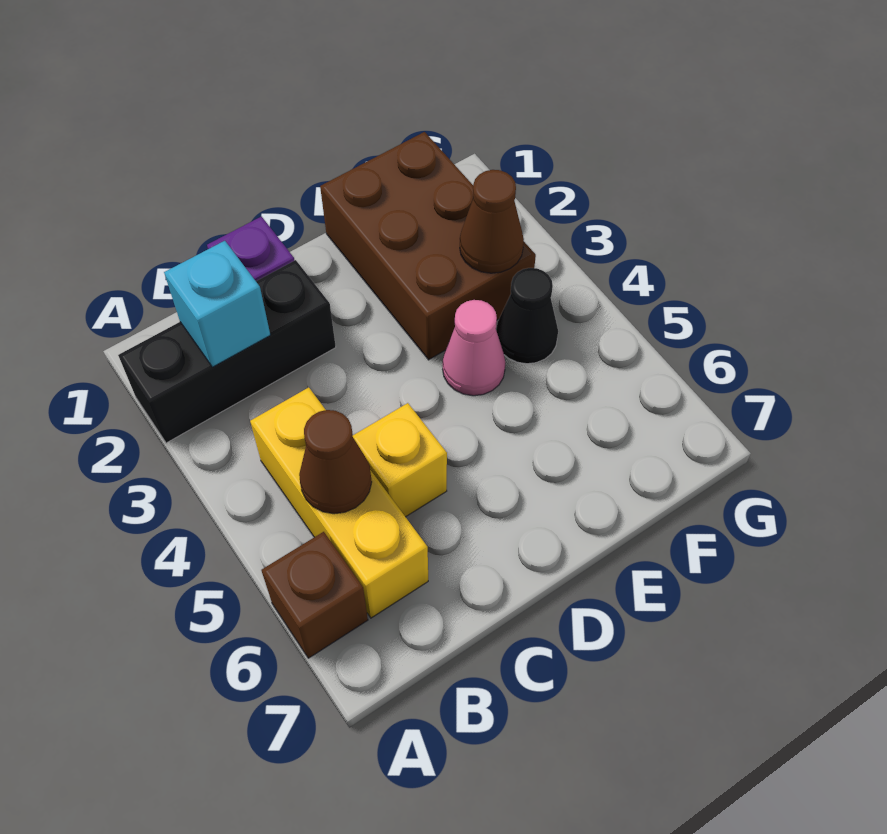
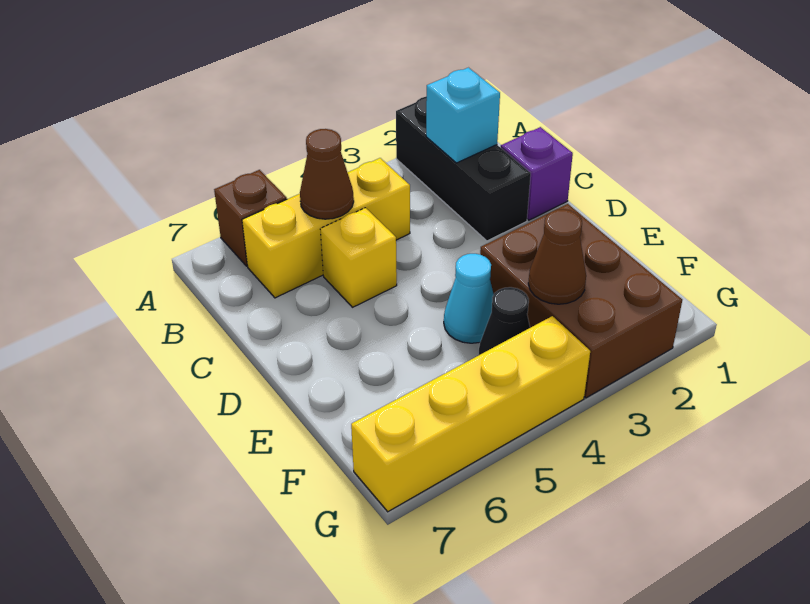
brown brick E1:F3 level 1 -> brown brick E2:G3 level 1
pink cone E4 level 1 -> cyan cone E4 level 1
none -> yellow brick G4:G7 level 1

